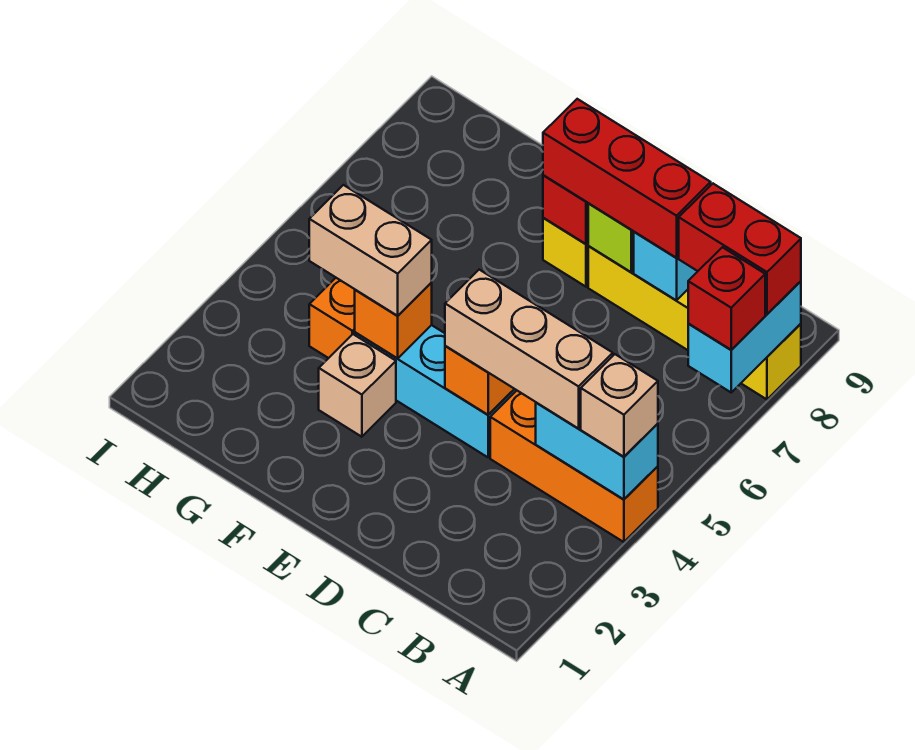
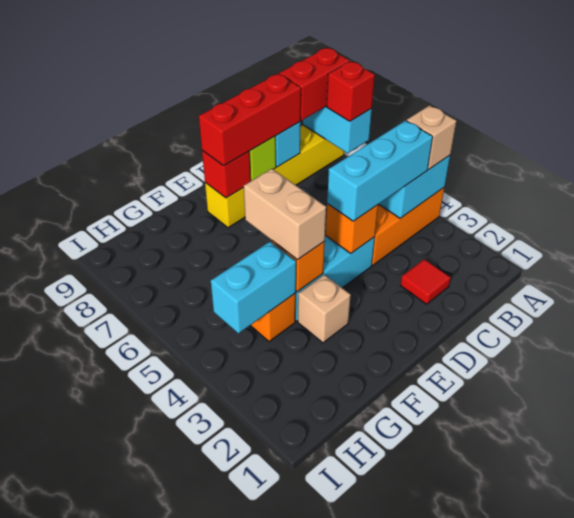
tan brick B4:D4 level 3 -> cyan brick B4:D4 level 3
none -> red tile C2 level 1
tan brick F4:G4 level 3 -> tan brick F4:F5 level 3
none -> cyan brick G4:H4 level 2

